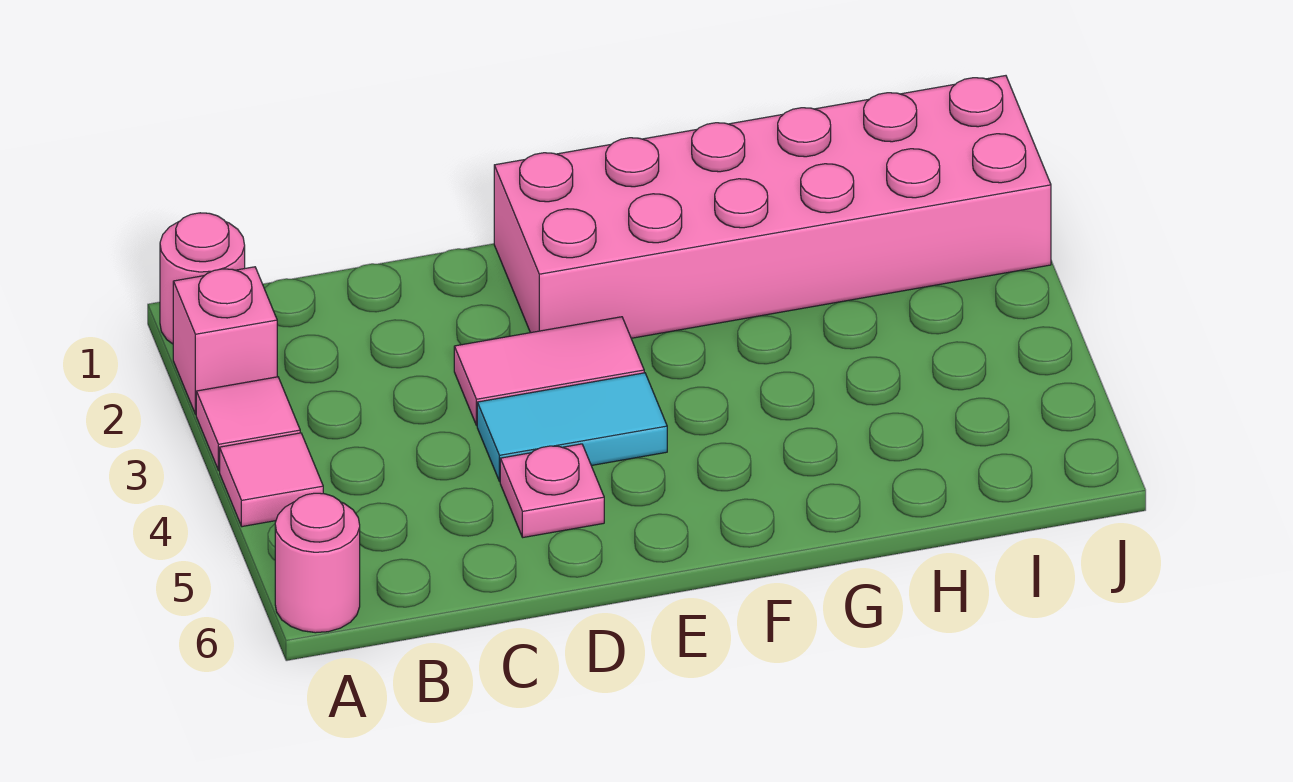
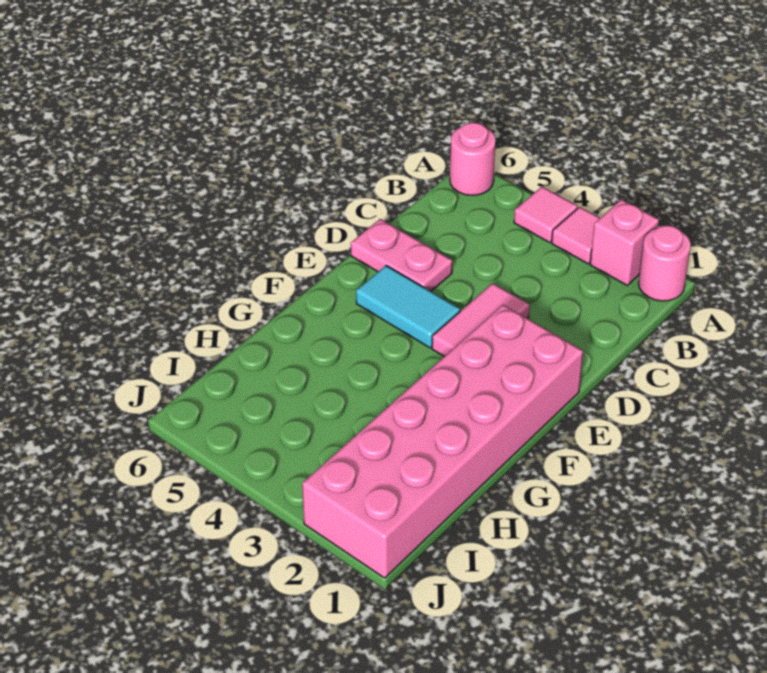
cyan tile D4:E4 level 1 -> cyan tile E4:E5 level 1
pink plate D5 level 1 -> pink plate D5:D6 level 1

